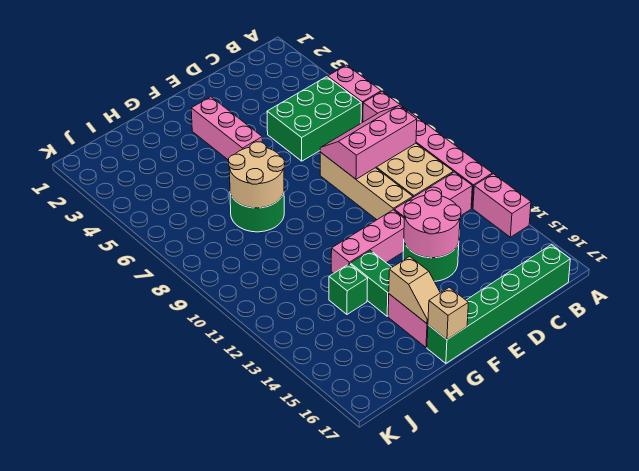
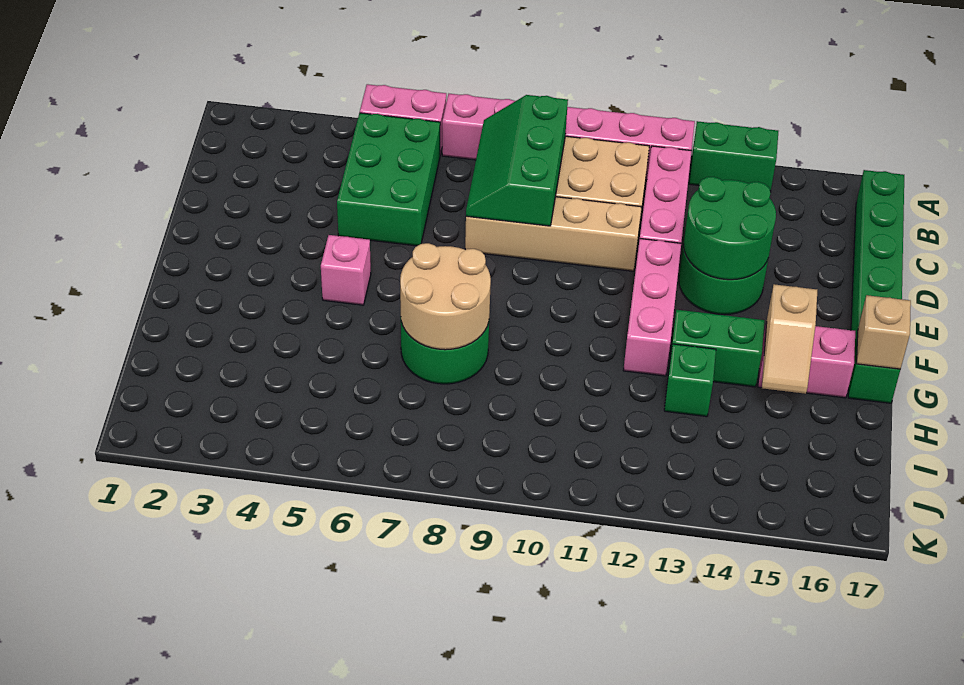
pink brick A13:A14 level 1 -> green brick A13:A14 level 1
pink slope B8:D9 level 2 top 9 -> green slope B8:D9 level 2 top 9
pink round brick D13:E14 level 2 -> green round brick D13:E14 level 2
pink brick F3:F5 level 1 -> pink brick F5 level 1
tan slope G15:G16 level 2 top 15 -> tan slope G15:H15 level 2 top G

